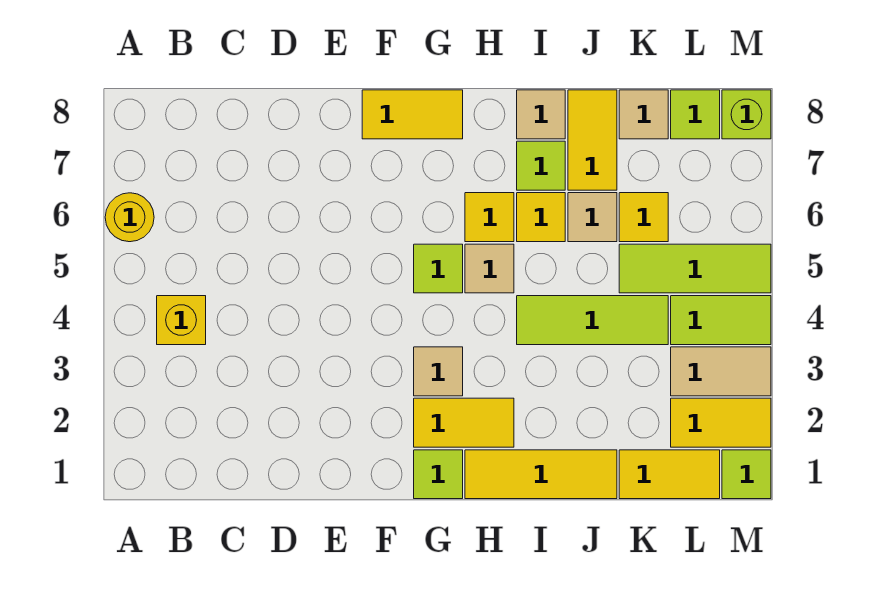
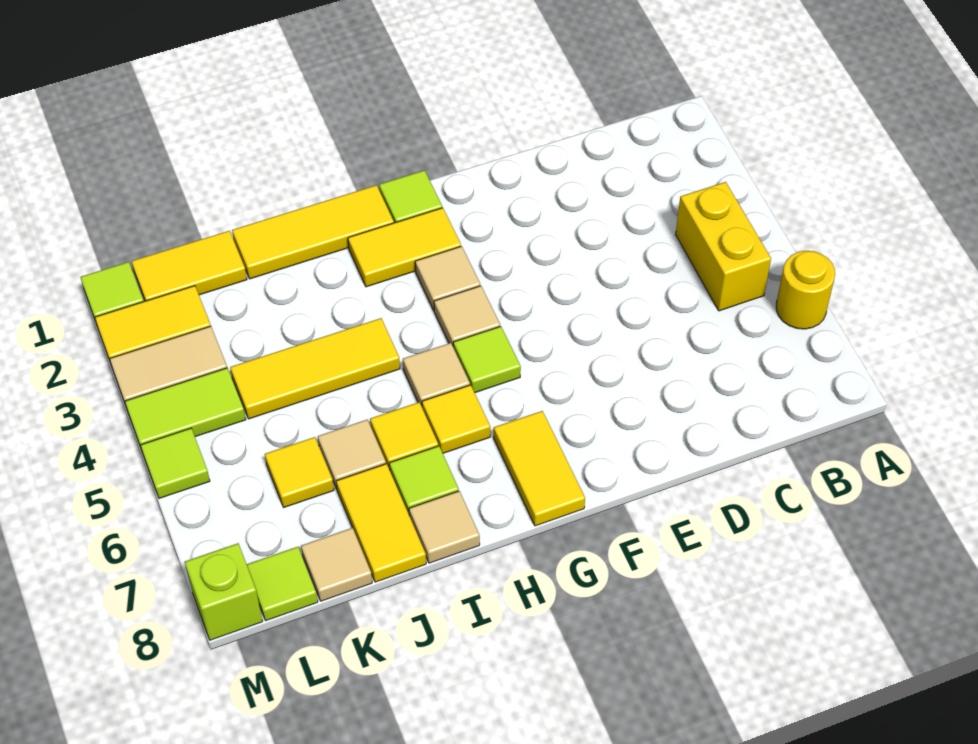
yellow brick B4 level 1 -> yellow brick B4:B5 level 1
yellow tile F8:G8 level 1 -> yellow tile G7:G8 level 1
none -> tan tile G4 level 1
lime tile I4:K4 level 1 -> yellow tile I4:K4 level 1
lime tile K5:M5 level 1 -> lime tile M5 level 1

